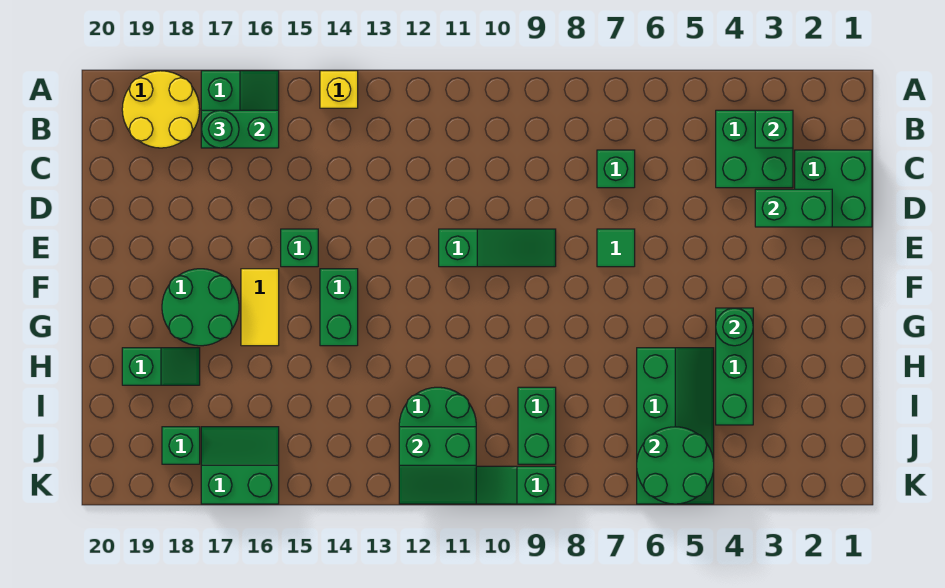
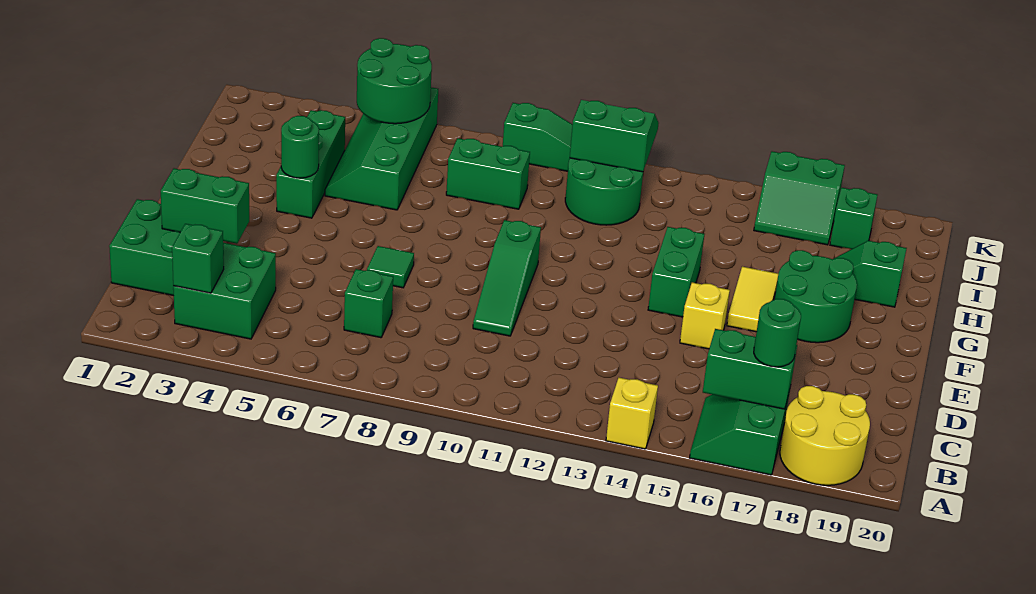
green slope E9:E11 level 1 top 11 -> green slope D10:F10 level 1 top F
green brick E15 level 1 -> yellow brick E15 level 1
green brick I9:J9 level 1 -> green brick I8:I9 level 1

